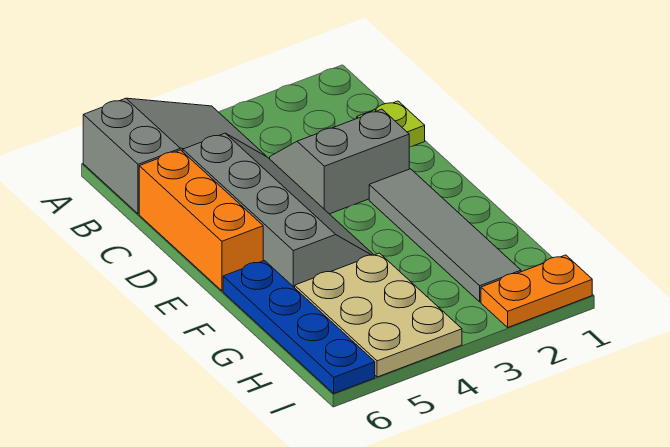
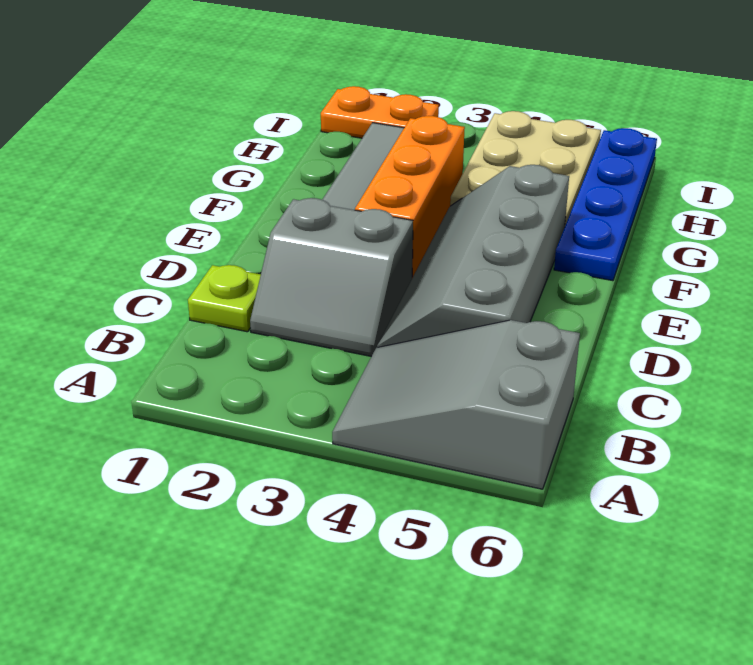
orange brick C6:E6 level 1 -> orange brick E3:G3 level 1

